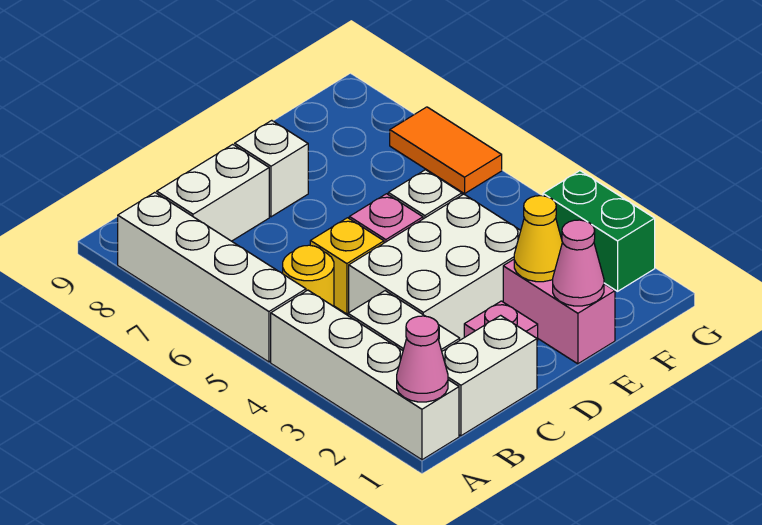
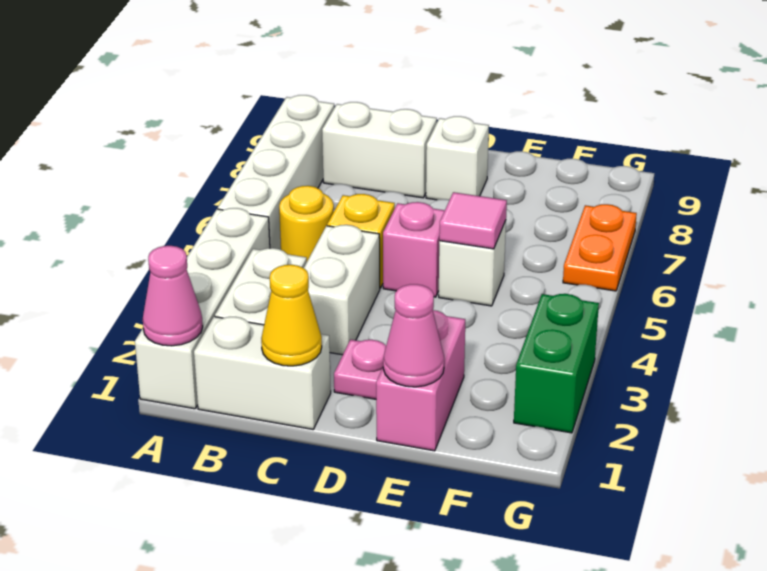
white brick C3:E4 level 1 -> white brick C3:C4 level 1
yellow cone E2 level 2 -> yellow cone C1 level 2
none -> pink tile E5 level 2
orange tile G6:G7 level 1 -> orange plate G6:G7 level 1

